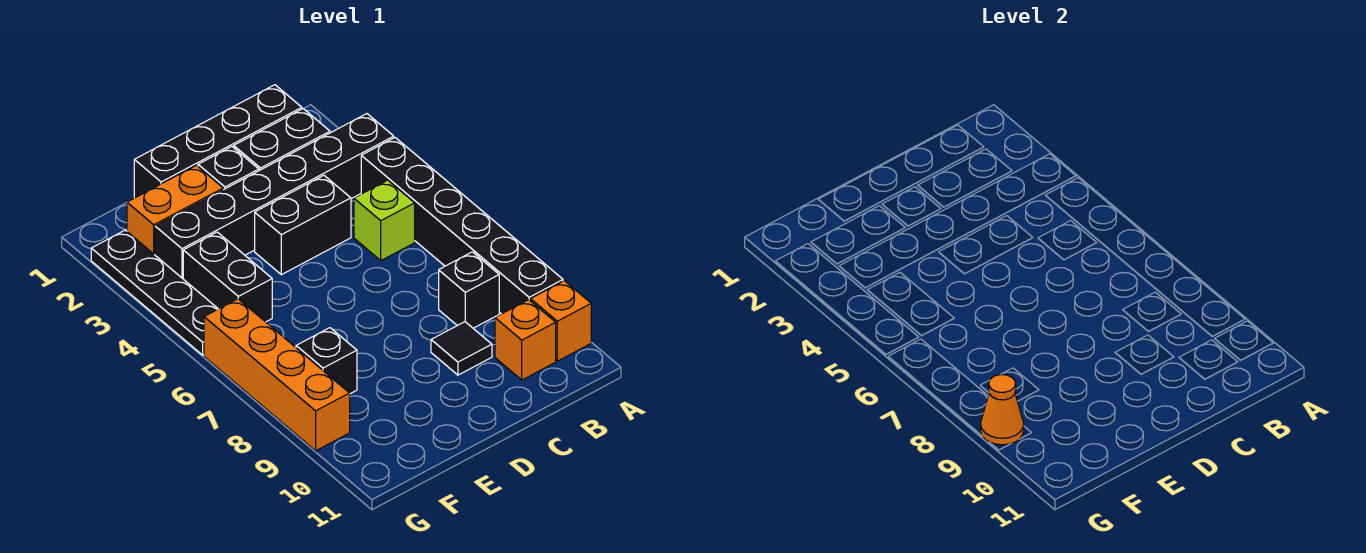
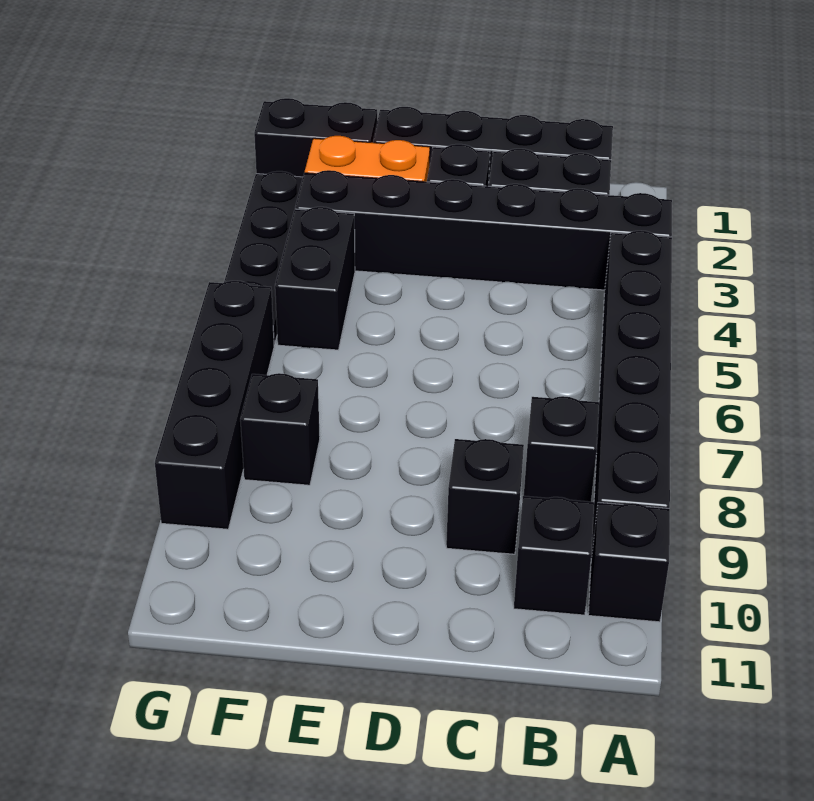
orange brick A10 level 1 -> black brick A10 level 1
lime brick B5 level 1 -> none
orange brick B10 level 1 -> black brick B10 level 1
black brick C4:D4 level 1 -> black brick F1:G1 level 1
black tile C9 level 1 -> black brick C9 level 1
orange brick G6:G9 level 1 -> black brick G6:G9 level 1
orange cone G9 level 2 -> none

